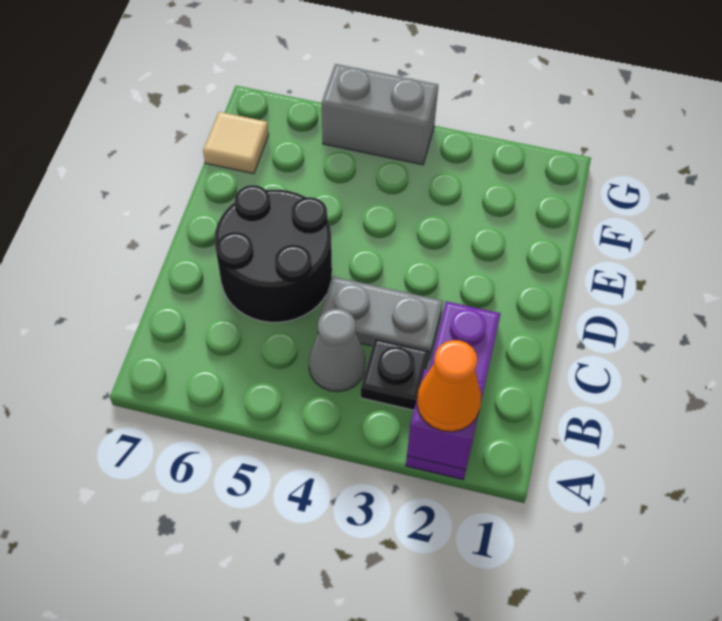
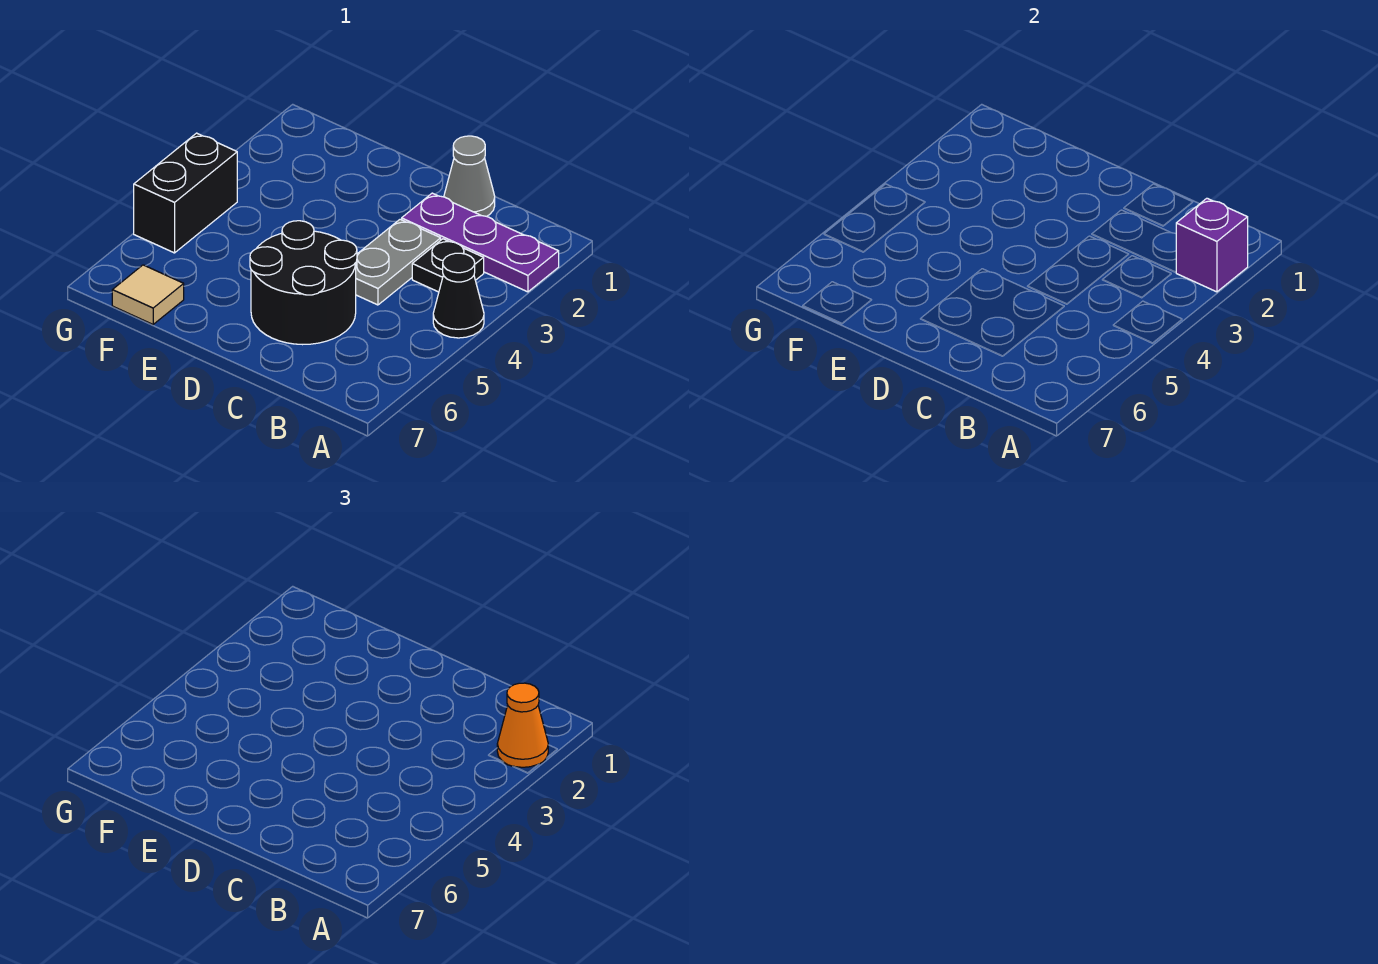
none -> black cone A4 level 1
grey cone B4 level 1 -> grey cone C1 level 1
grey brick G4:G5 level 1 -> black brick G4:G5 level 1

